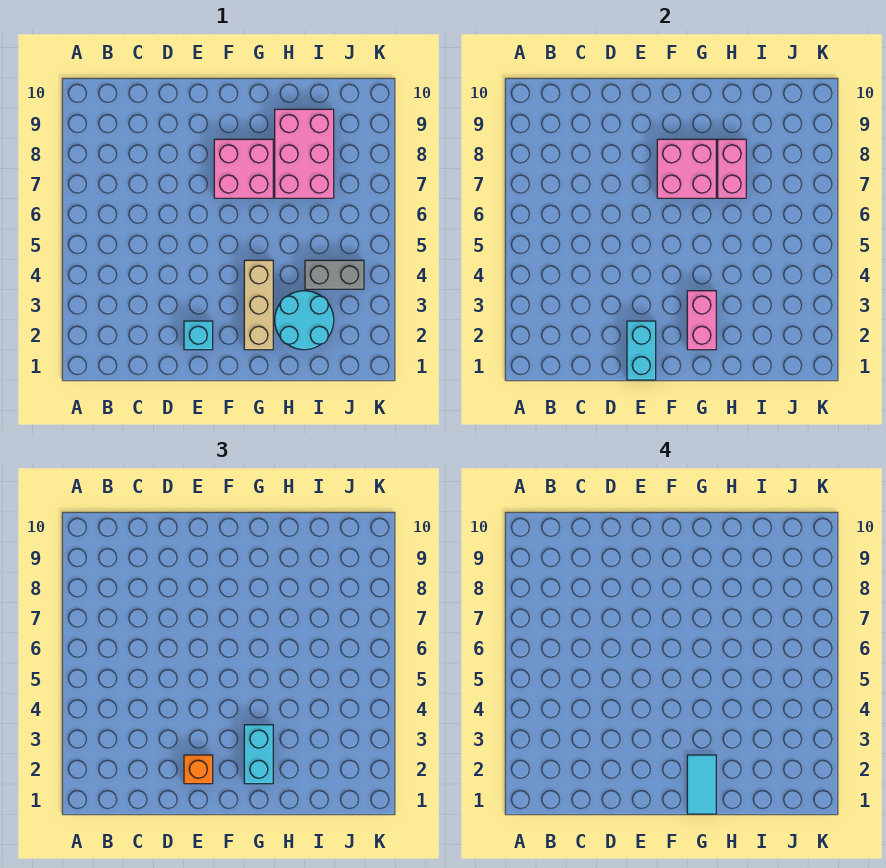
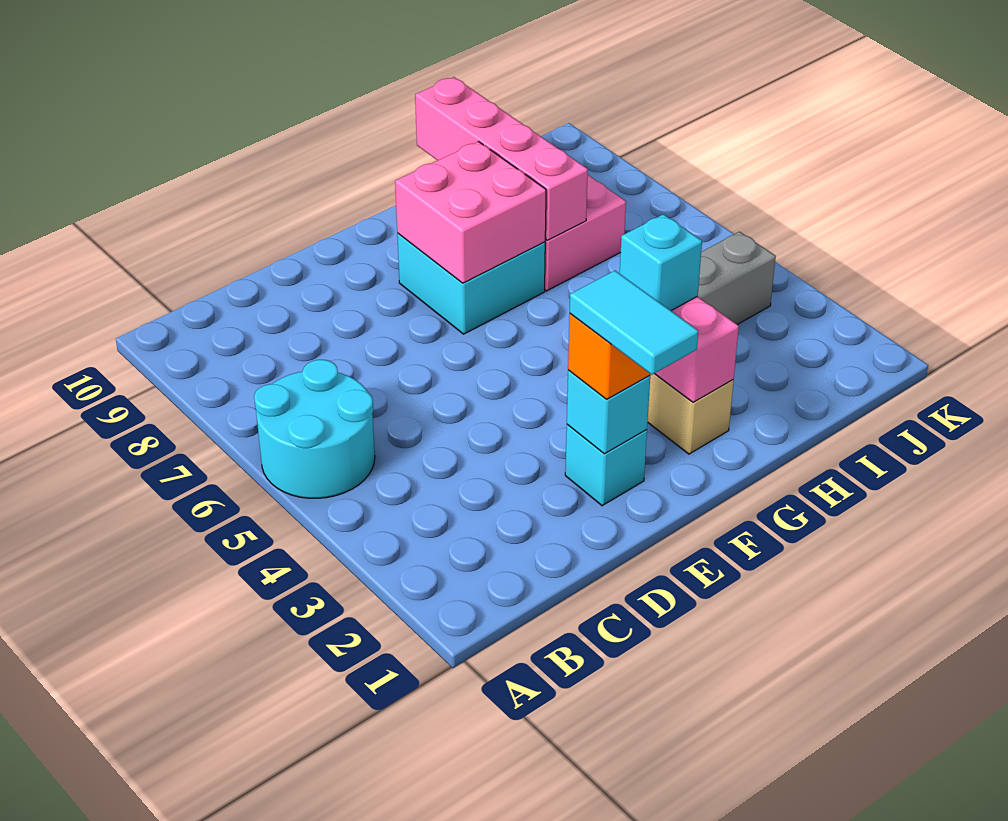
cyan brick E1:E2 level 2 -> cyan brick E2 level 2
pink brick F7:G8 level 1 -> cyan brick F7:G8 level 1
cyan tile G1:G2 level 4 -> cyan tile E1:E2 level 4
cyan brick G2:G3 level 3 -> cyan brick G3 level 3
cyan round brick H2:I3 level 1 -> cyan round brick A5:B6 level 1
pink brick H7:H8 level 2 -> pink brick H7:H10 level 2

